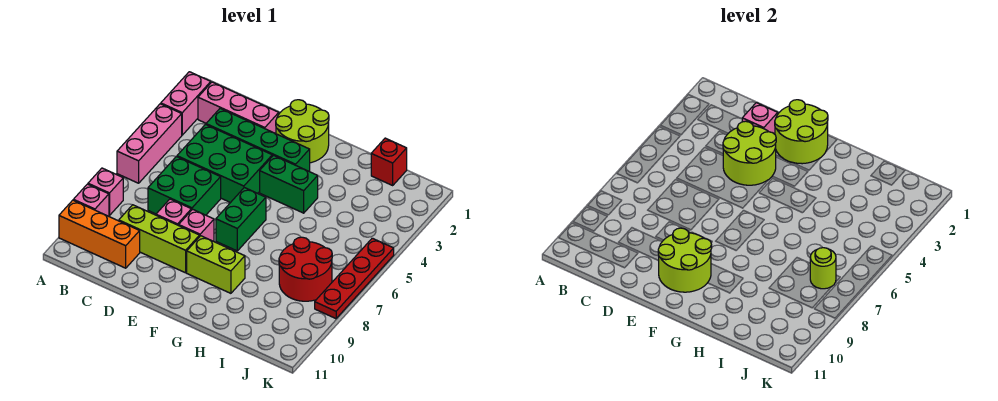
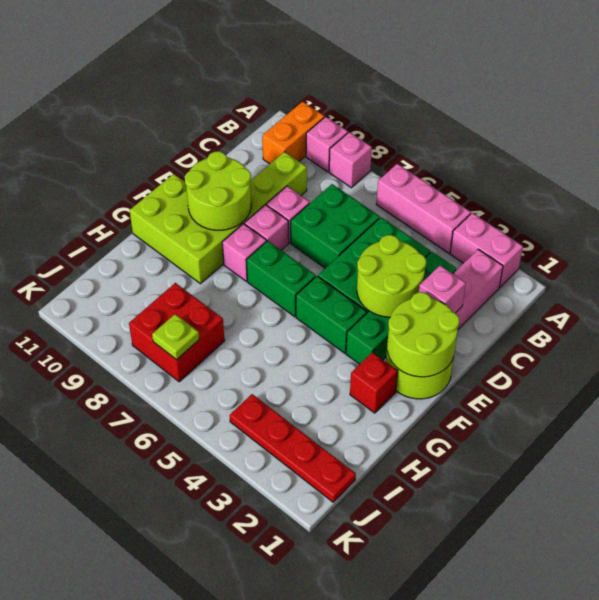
orange brick A10:C10 level 1 -> orange brick A10:B10 level 1
green brick F4:G4 level 1 -> green brick F4:F5 level 1
none -> pink brick F8 level 1
lime brick F9:G9 level 1 -> lime brick F9:G11 level 1
red brick I1 level 1 -> red brick G2 level 1
red round brick I7:J8 level 1 -> red brick I7:J8 level 1
lime round brick J7 level 2 -> lime plate J7 level 2
red plate K5:K8 level 1 -> red plate J1:J4 level 1

